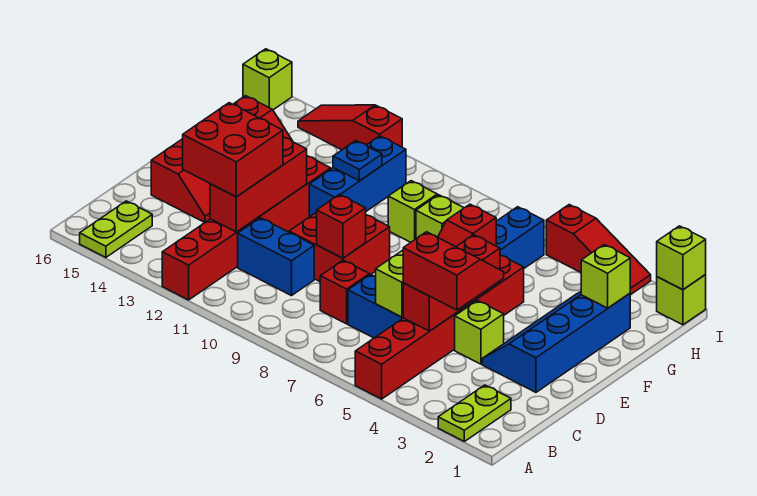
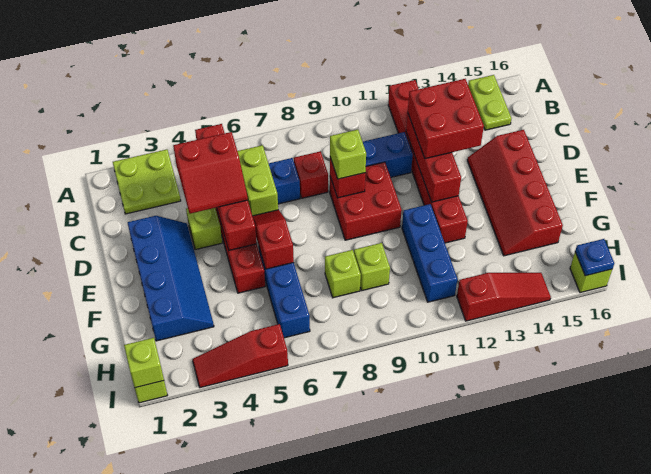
lime plate A2:B2 level 1 -> lime plate A2:B3 level 1
lime brick G2 level 2 -> lime brick D9 level 3
blue plate G11 level 2 -> blue plate I16 level 2

